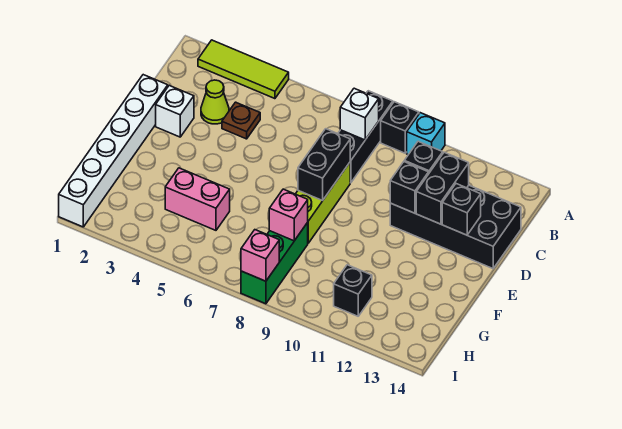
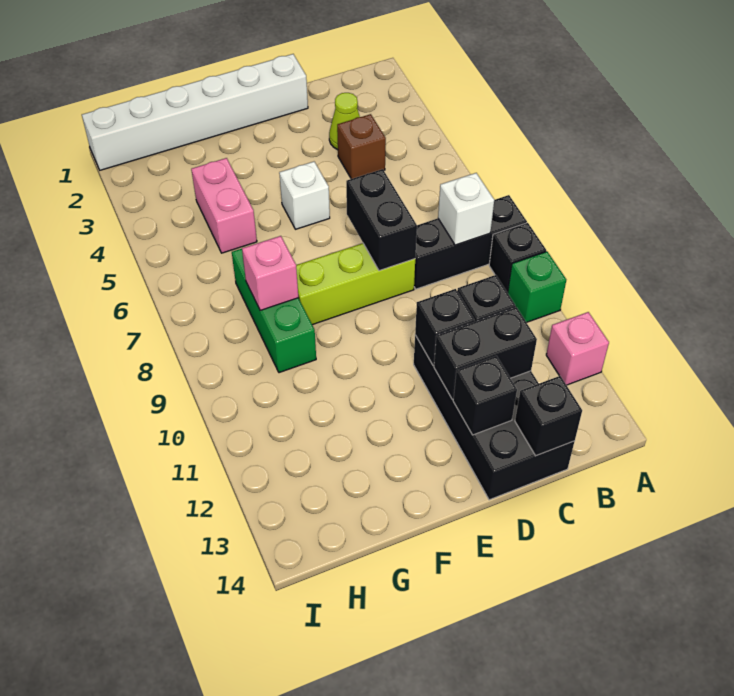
lime tile A2:A4 level 1 -> none
cyan brick A10 level 1 -> green brick A10 level 1
brown plate C4 level 1 -> brown brick C4 level 1
white brick D2 level 1 -> white brick E5 level 1
black brick D8:E8 level 2 -> black brick D7:D8 level 2
green brick G8:I8 level 1 -> green brick G7:G9 level 1
black brick H11 level 1 -> black brick C14 level 2
pink brick I8 level 2 -> pink brick A12 level 1

